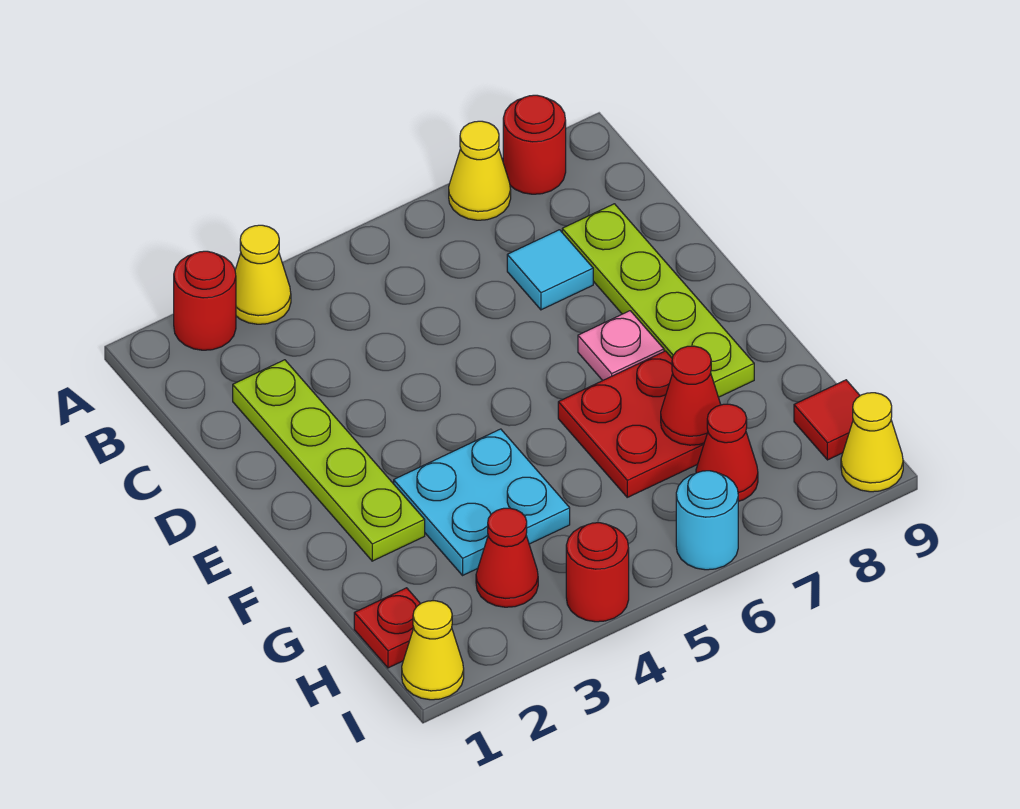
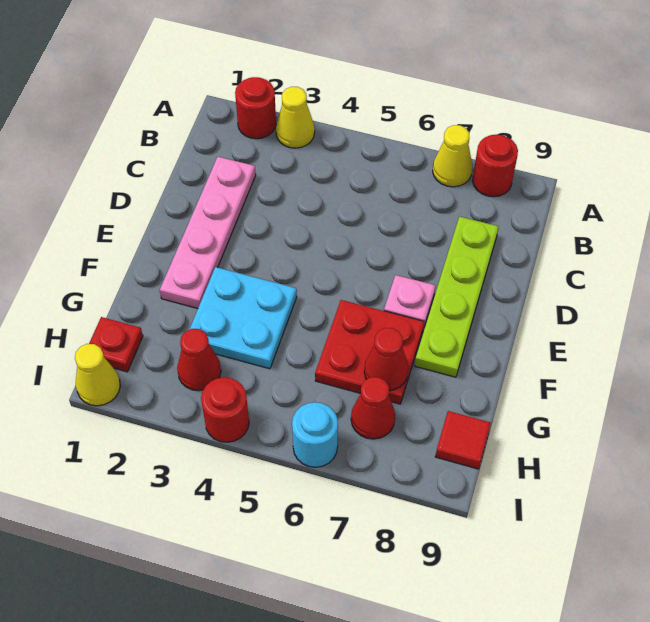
lime plate C2:F2 level 1 -> pink plate C2:F2 level 1
cyan tile C7 level 1 -> none
yellow cone I9 level 1 -> none

